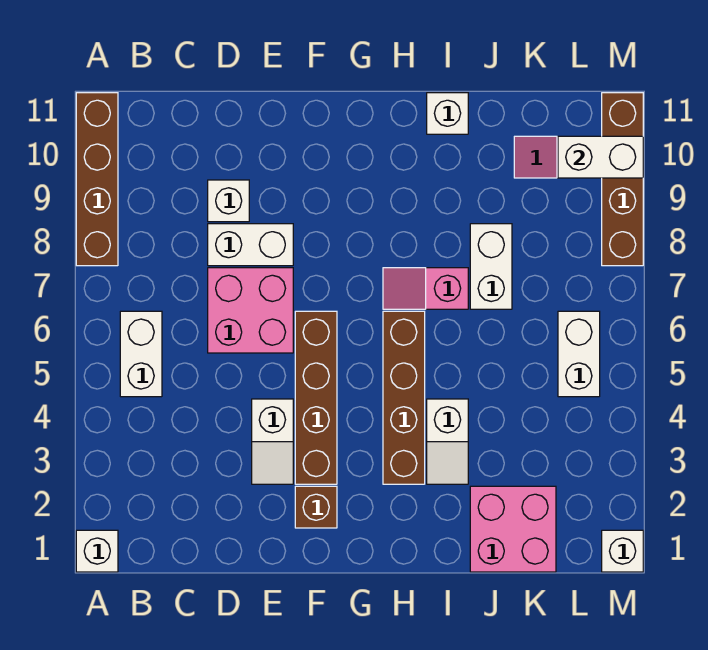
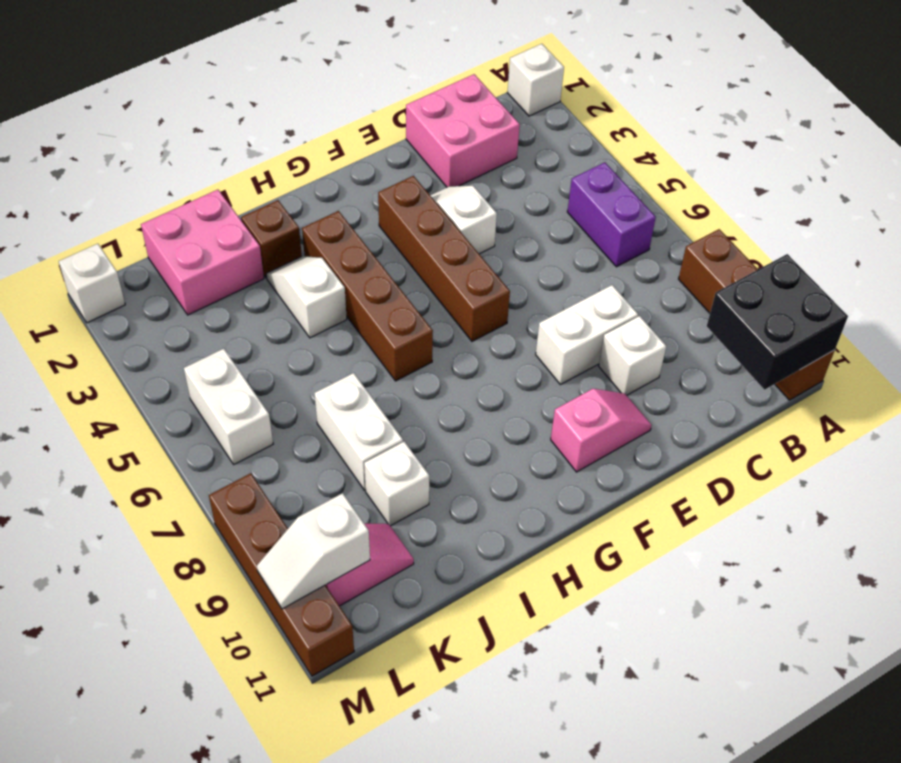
none -> black brick A10:B11 level 2
white brick B5:B6 level 1 -> purple brick B5:B6 level 1
pink brick D6:E7 level 1 -> pink brick C1:D2 level 1
brown brick F2 level 1 -> brown brick I2 level 1
pink slope H7:I7 level 1 top I -> pink slope E10:F10 level 1 top F
white brick I11 level 1 -> white brick J9 level 1
white brick L10:M10 level 2 -> white slope L10:M10 level 2 top L

